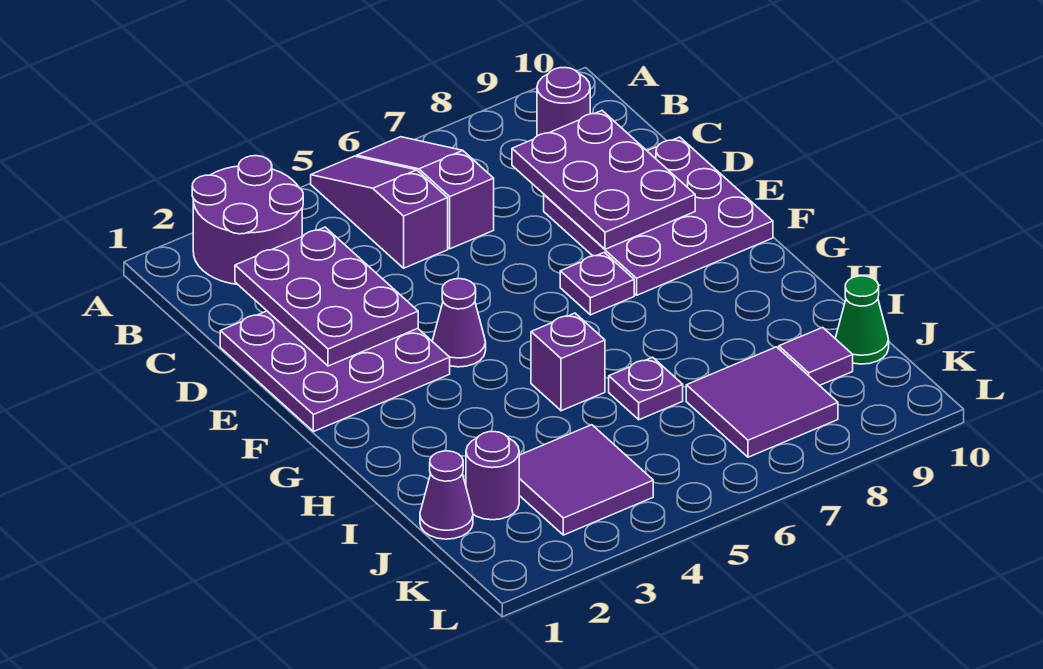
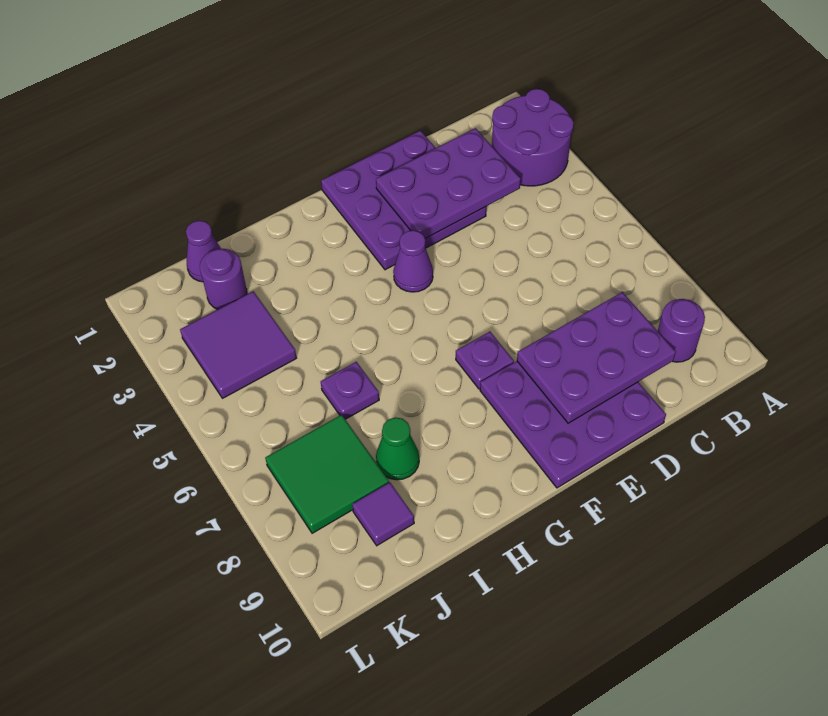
purple slope A5:C5 level 1 top C -> none
purple slope A6:C6 level 1 top C -> none
purple brick H5 level 1 -> none
purple tile J7:K8 level 1 -> green tile J7:K8 level 1
green cone J10 level 1 -> green cone I8 level 1

